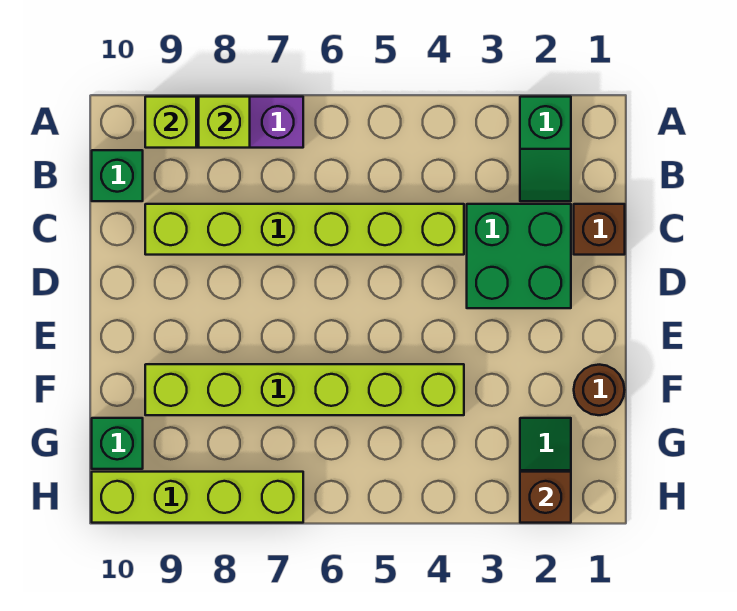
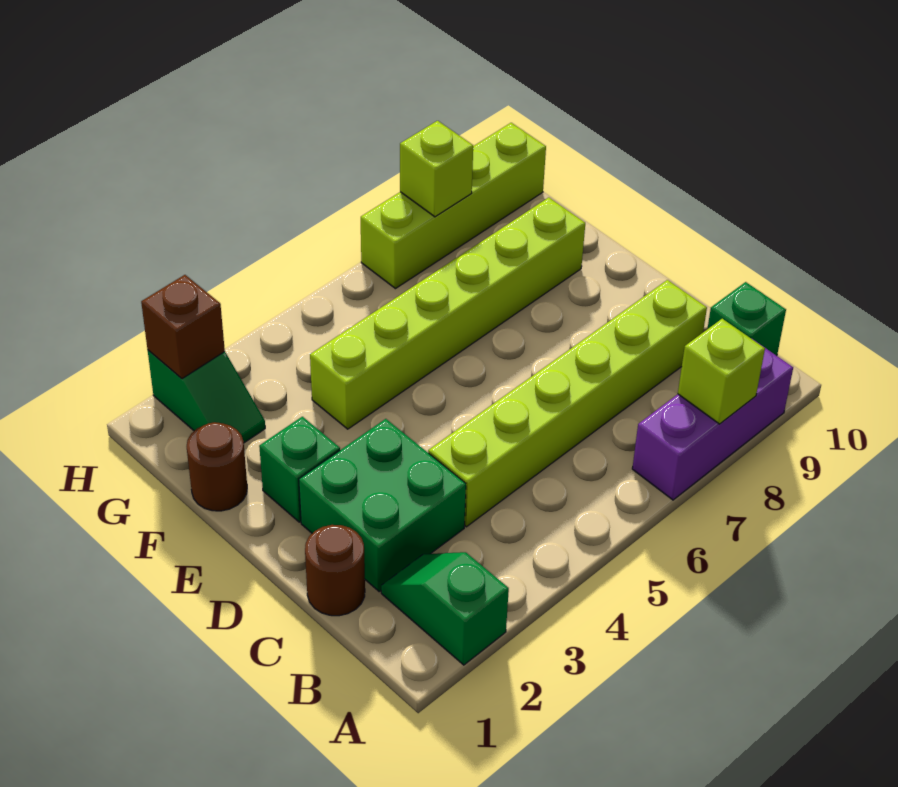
lime brick A9 level 2 -> lime brick H8 level 2
brown brick C1 level 1 -> brown round brick C1 level 1
green brick G10 level 1 -> green brick E2 level 1

